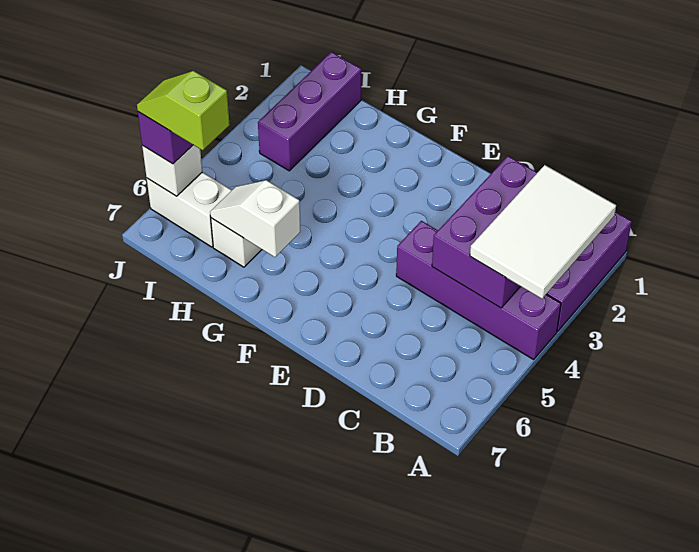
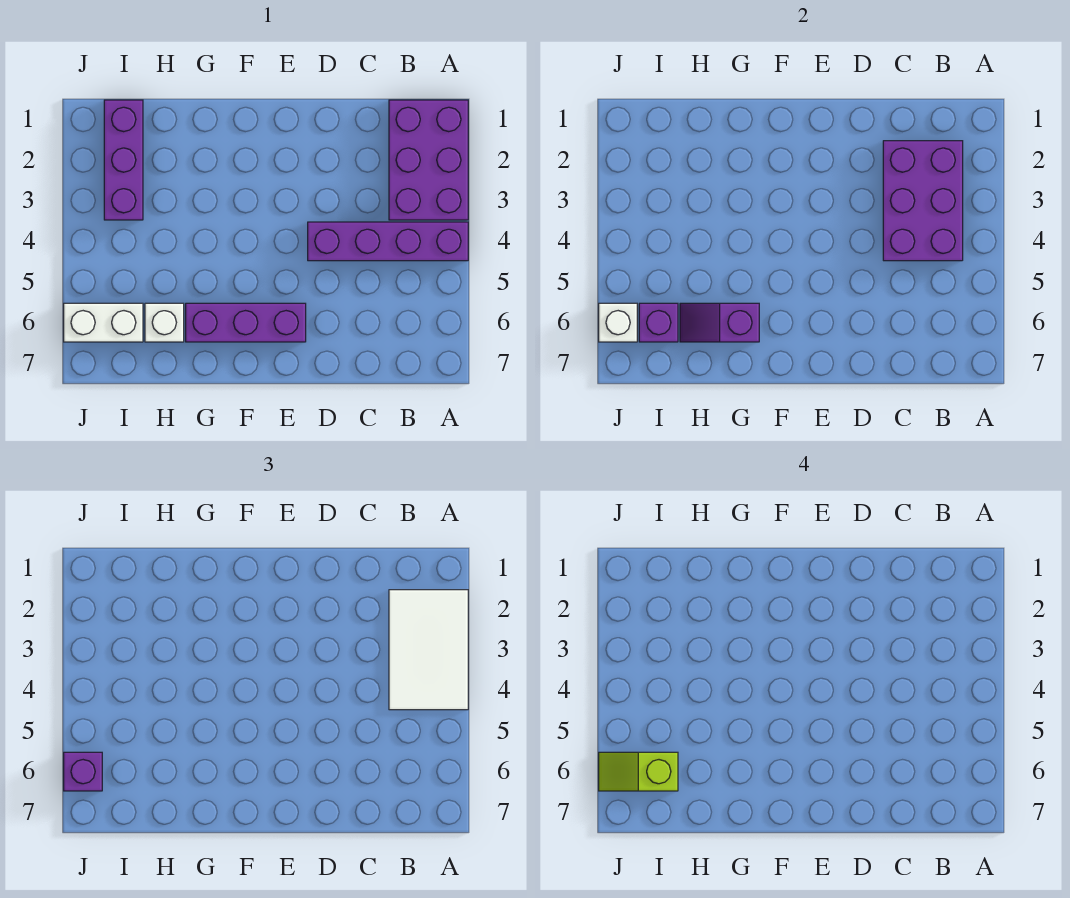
none -> purple brick E6:G6 level 1
white slope G6:H6 level 2 top G -> purple slope G6:H6 level 2 top G
none -> purple brick I6 level 2

